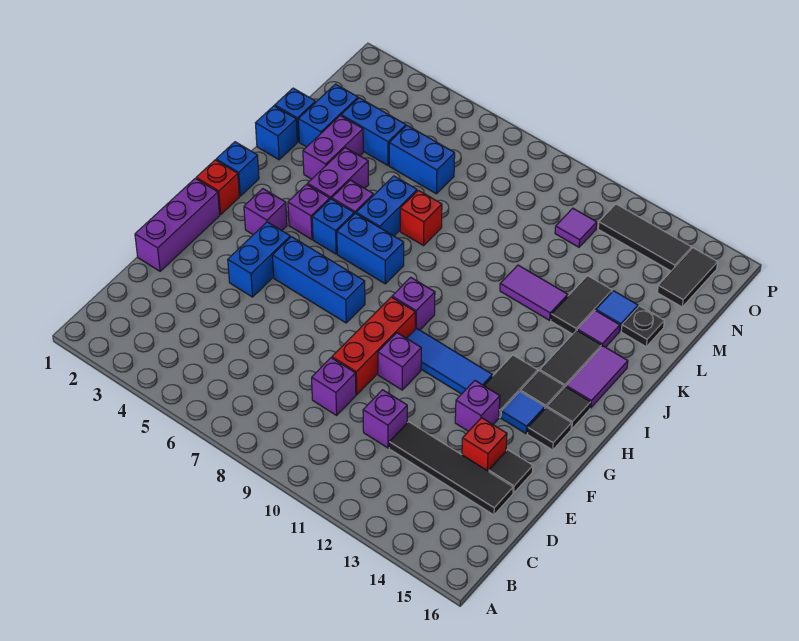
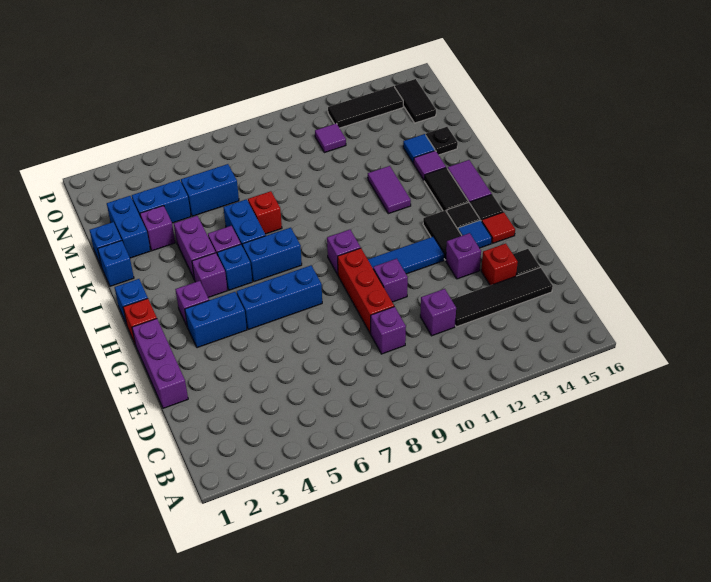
blue brick F4:G4 level 1 -> blue brick G3:G4 level 1
black tile G15 level 1 -> red tile G15 level 1
purple brick K3:L3 level 1 -> purple brick L3 level 1
purple tile K11:K12 level 1 -> purple tile J12:K12 level 1
black tile K13:L13 level 1 -> none

